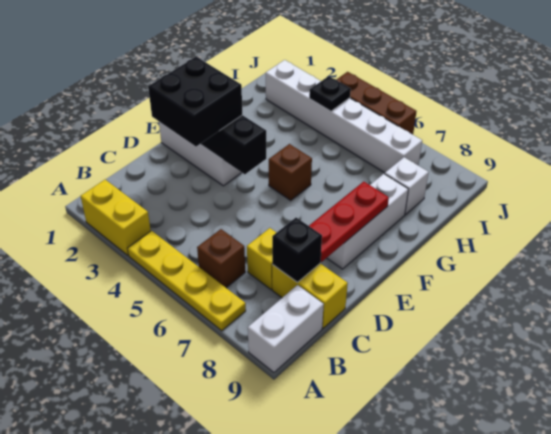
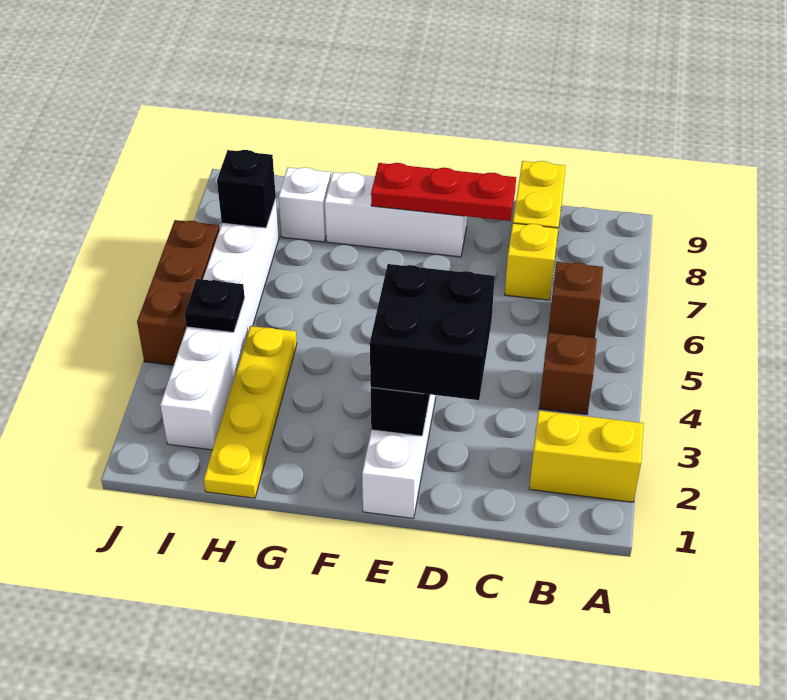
yellow brick A2:A3 level 1 -> yellow brick A2:B2 level 1
yellow plate A4:A7 level 1 -> yellow plate H1:H4 level 1
white brick A9:B9 level 1 -> none
black brick C8 level 2 -> black brick I7 level 2
brown brick F5 level 1 -> brown brick B4 level 1

